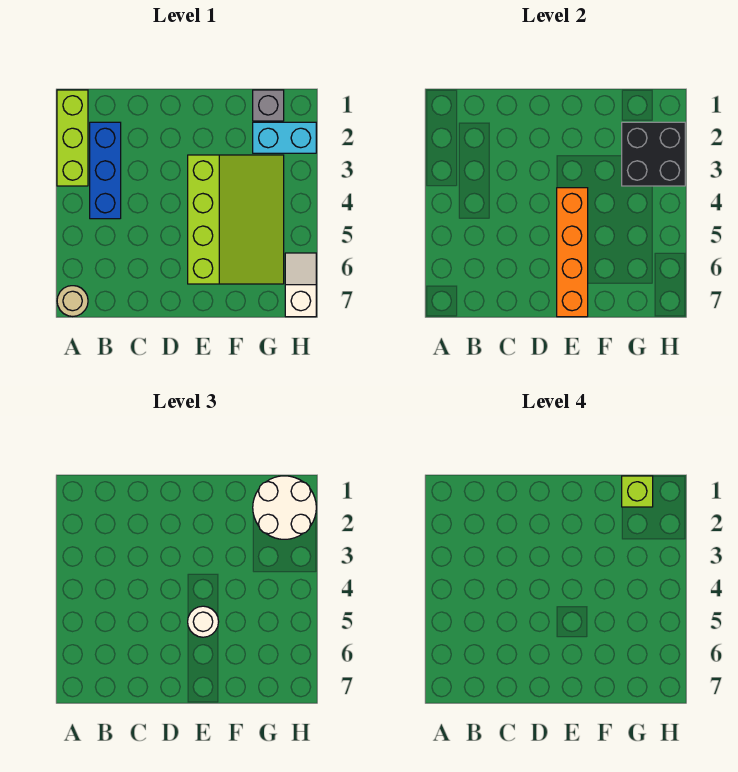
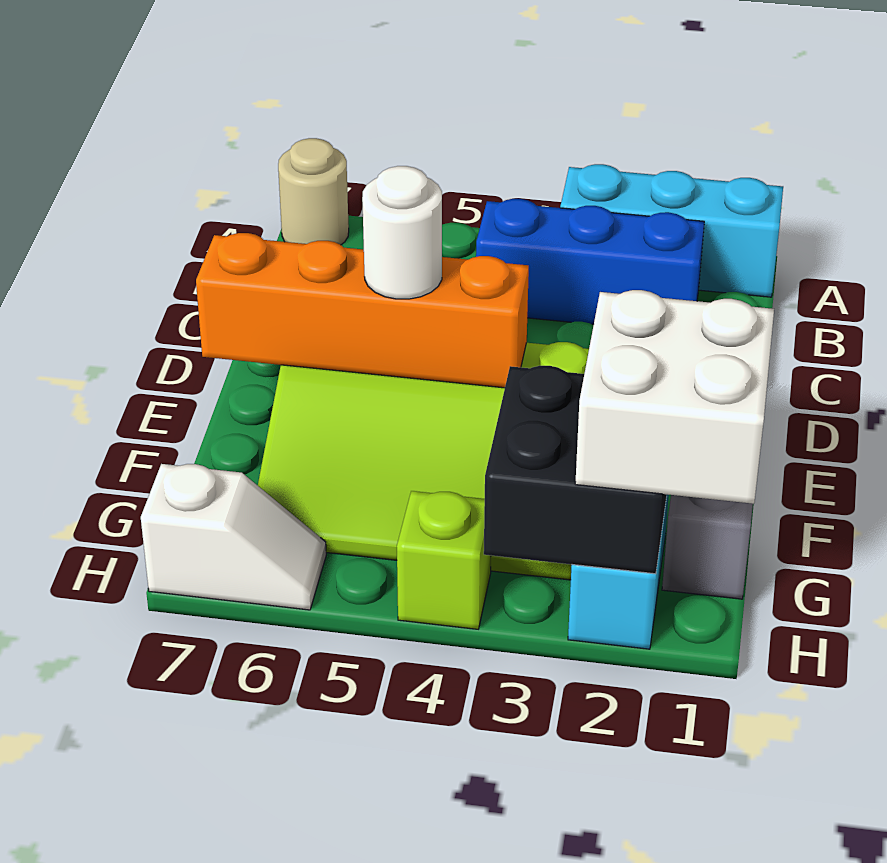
lime brick A1:A3 level 1 -> cyan brick A1:A3 level 1
white round brick G1:H2 level 3 -> white brick G1:H2 level 3
lime brick G1 level 4 -> lime brick H4 level 1

